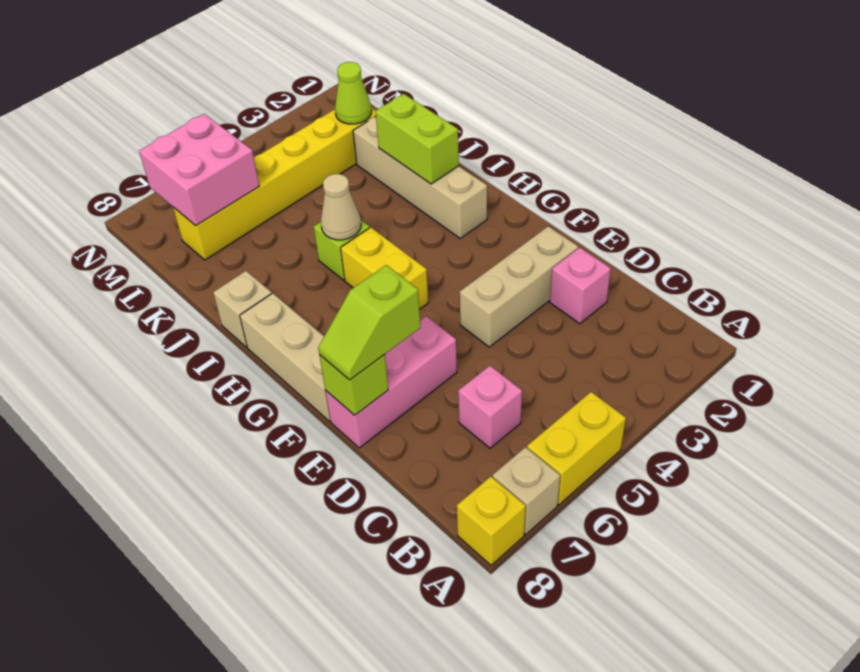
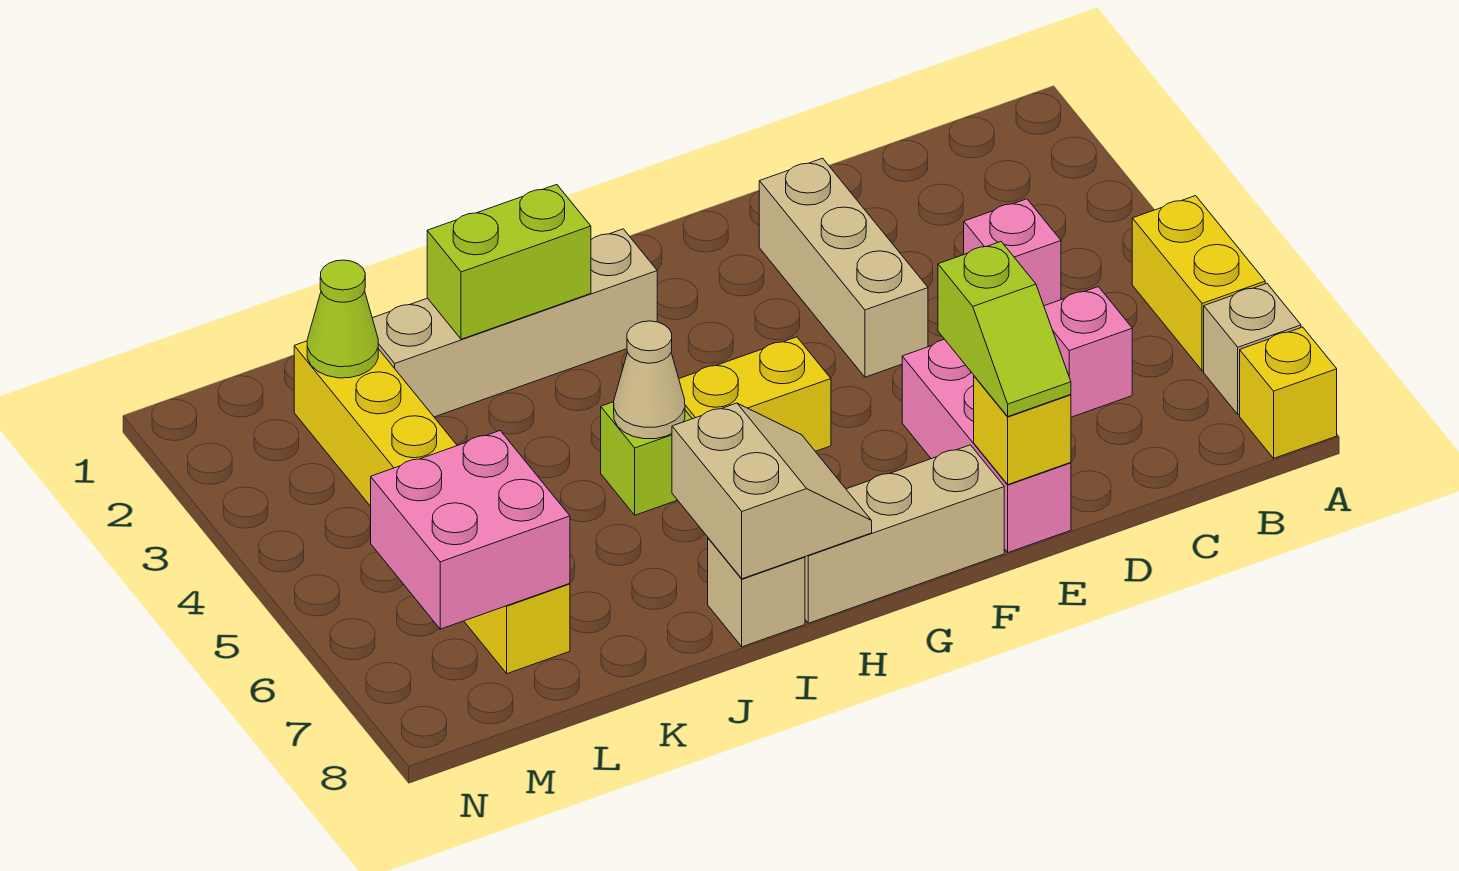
pink brick D2 level 1 -> pink brick C4 level 1
lime brick E8 level 2 -> yellow brick E8 level 2
none -> tan slope H7:I8 level 2 top I

